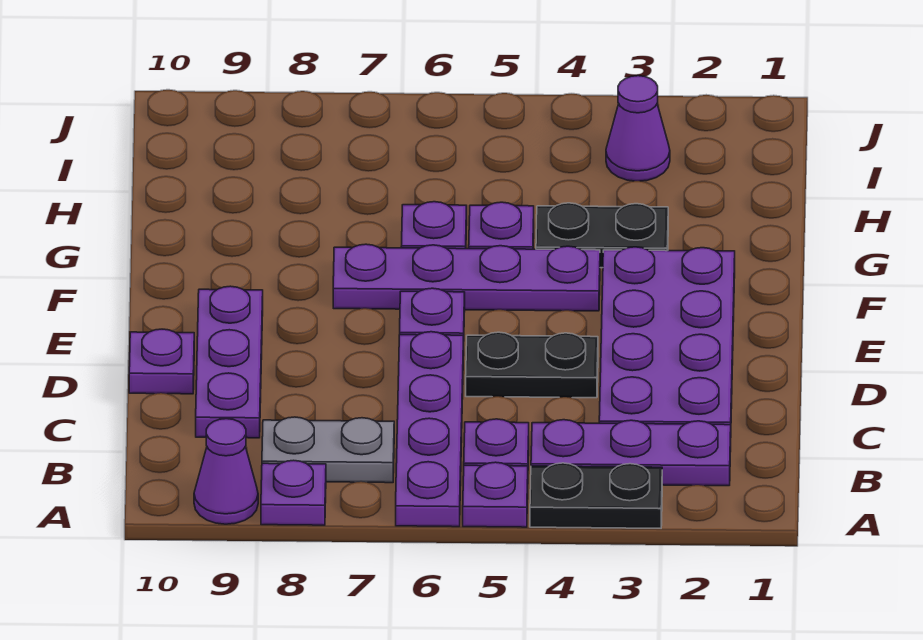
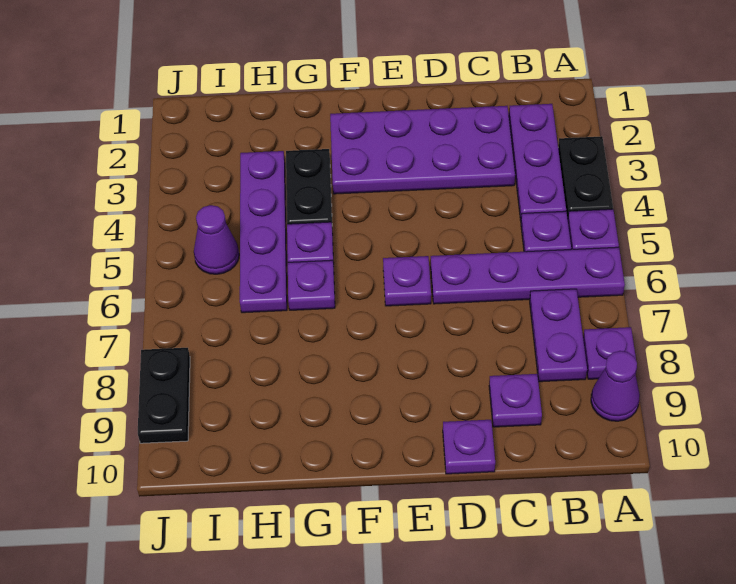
grey plate B7:B8 level 1 -> purple plate B7:B8 level 1
purple plate C9:E9 level 1 -> purple plate C9 level 1
black plate D4:D5 level 1 -> black plate J8:J9 level 1
purple plate F4:F7 level 1 -> purple plate H3:H6 level 1
purple cone I3 level 1 -> purple cone I5 level 1

